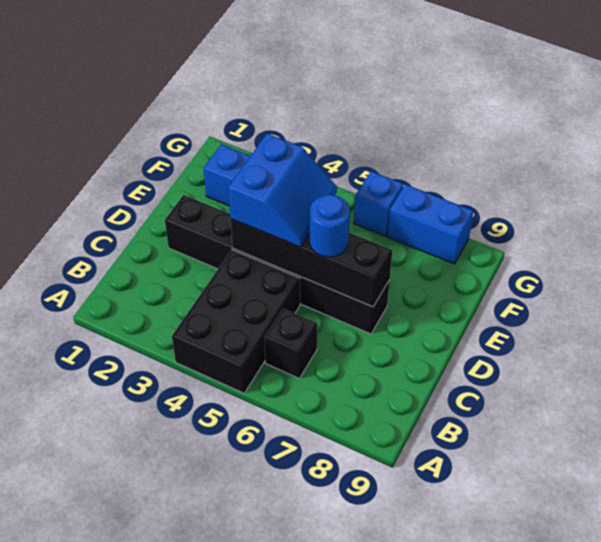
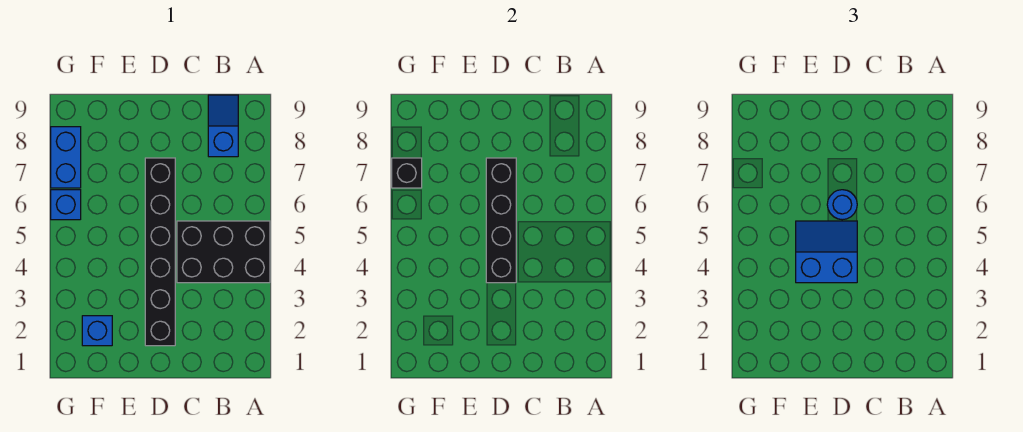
black brick B6 level 1 -> black brick G7 level 2
none -> blue slope B8:B9 level 1 top 8

